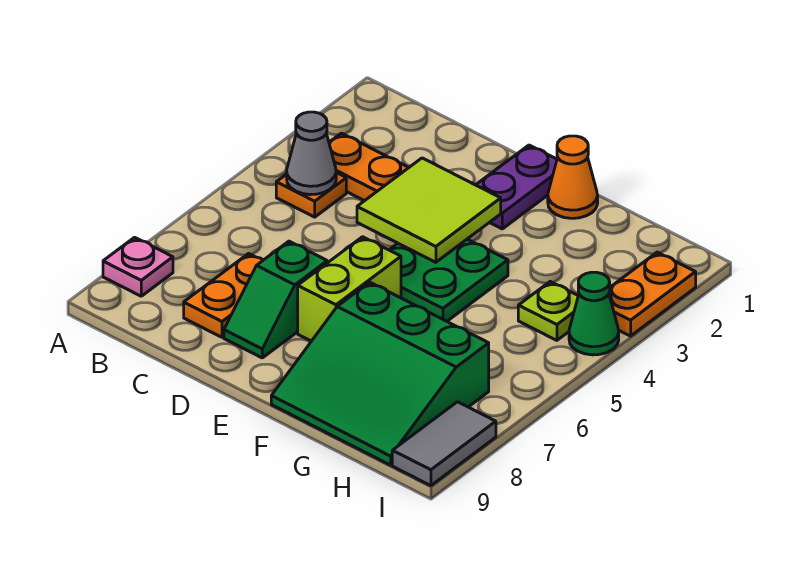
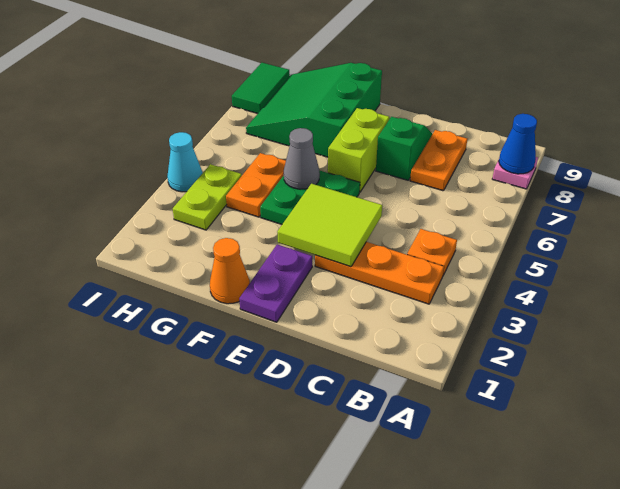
none -> blue cone A8 level 2
grey cone B4 level 2 -> grey cone F5 level 2
green slope F7:H9 level 1 top 7 -> green slope F7:H9 level 1 top F
lime plate H4 level 1 -> lime plate H3:H4 level 1
orange plate I2:I3 level 1 -> orange plate G4:G5 level 1
green cone I4 level 1 -> cyan cone I4 level 1
grey tile I8:I9 level 1 -> green tile I8:I9 level 1

